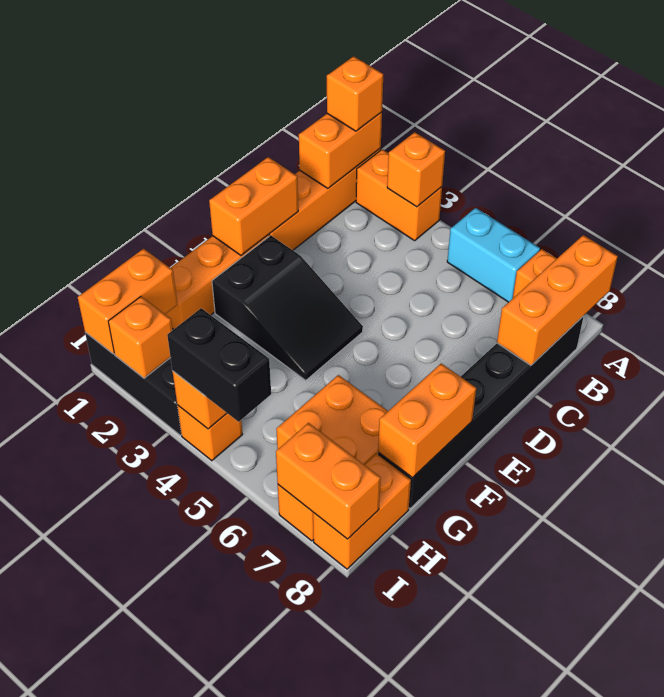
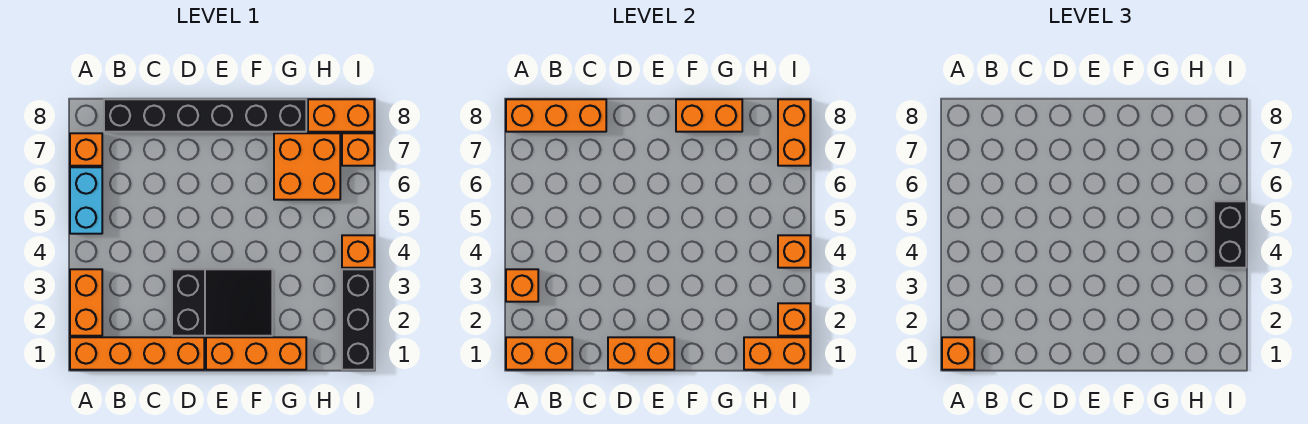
black slope E2:F4 level 1 top 2 -> black slope D2:F3 level 1 top D

